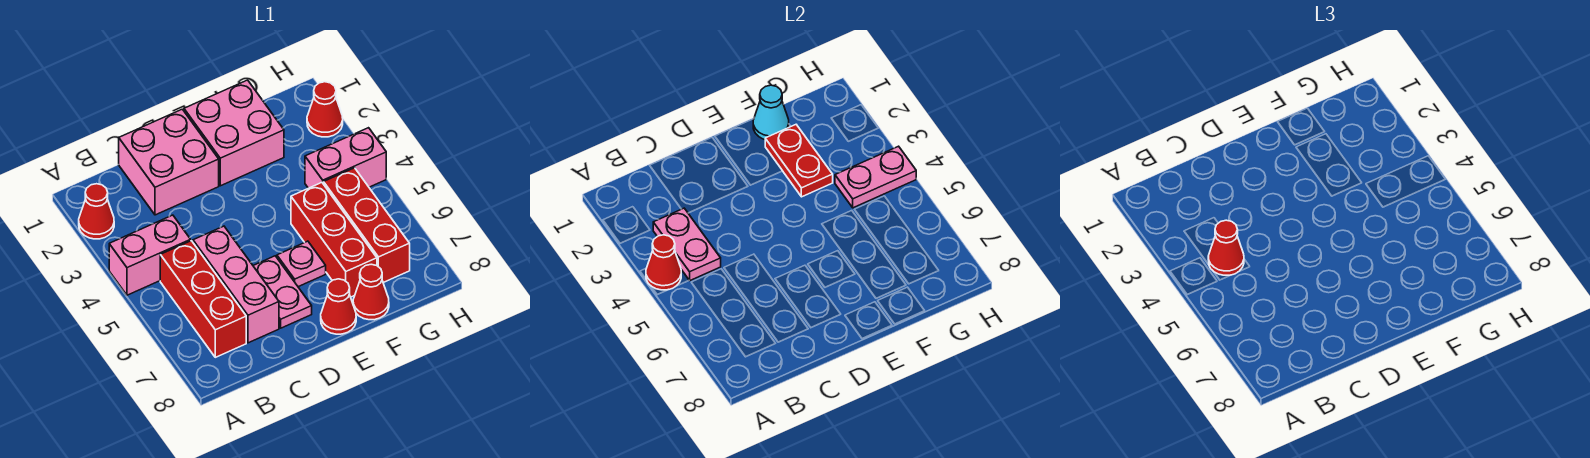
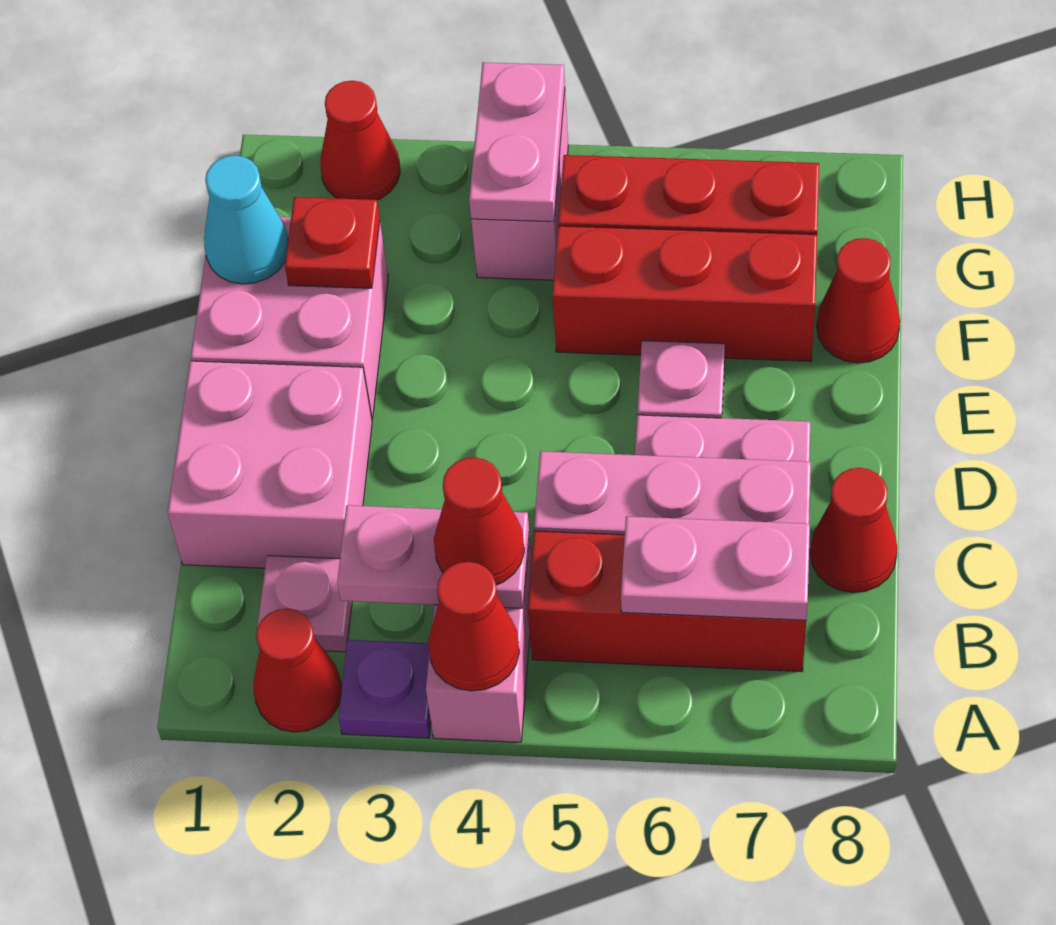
none -> purple plate A3 level 1
none -> pink plate B2 level 1
none -> pink plate B6:B7 level 2
red cone E8 level 1 -> red cone C8 level 1
red plate F2:F3 level 2 -> red plate F2 level 2

